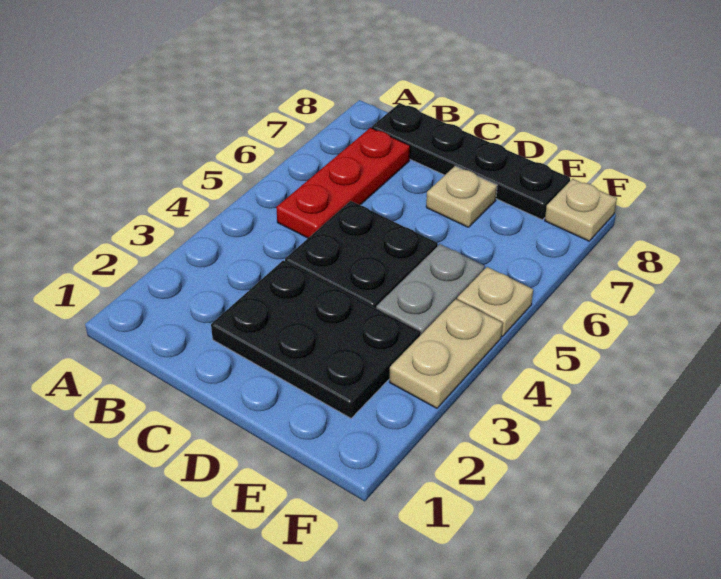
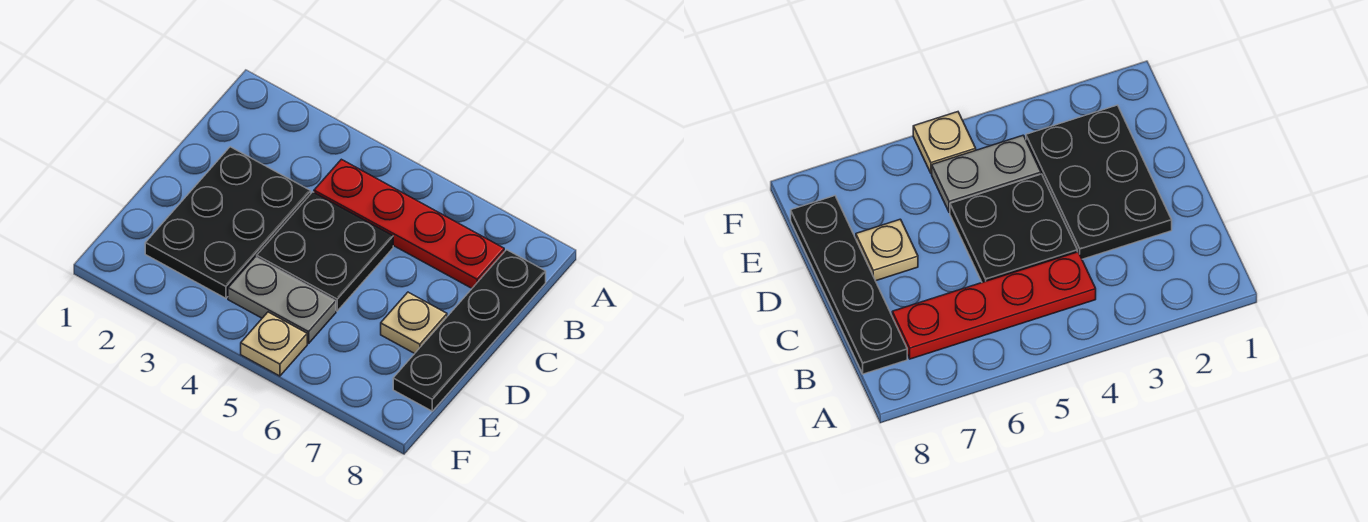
red plate B5:B7 level 1 -> red plate B4:B7 level 1
tan plate F3:F4 level 1 -> none
tan plate F8 level 1 -> none

